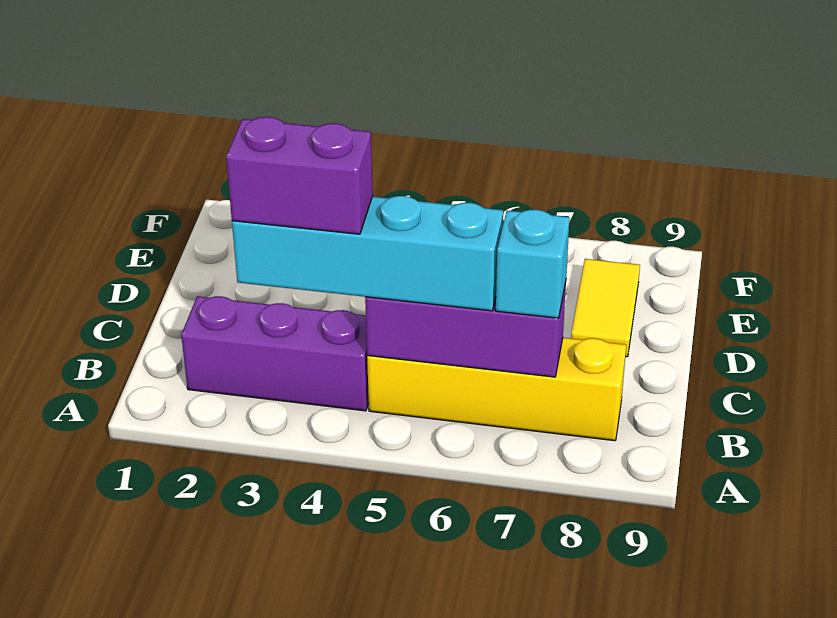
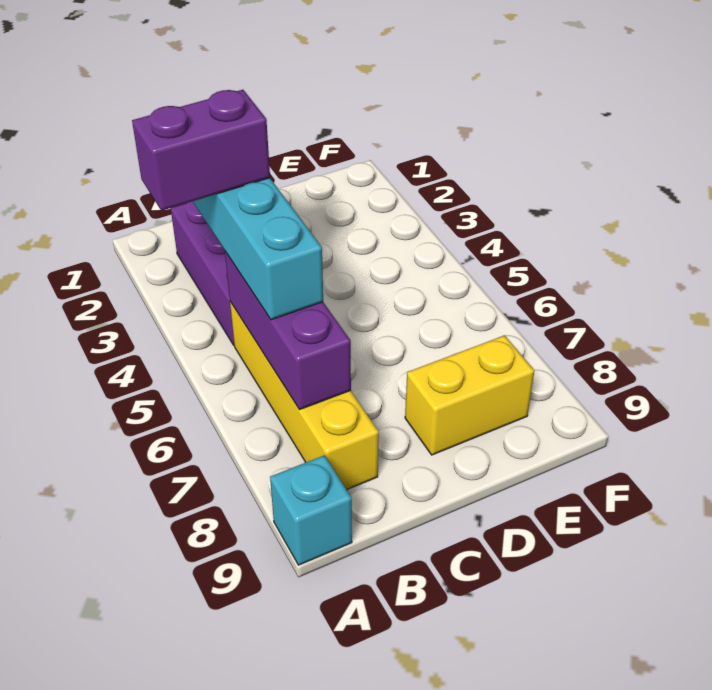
purple brick B3:B4 level 4 -> purple brick A4:B4 level 4
cyan brick B7 level 3 -> cyan brick A9 level 1
yellow tile D8:E8 level 1 -> yellow brick D8:E8 level 1

